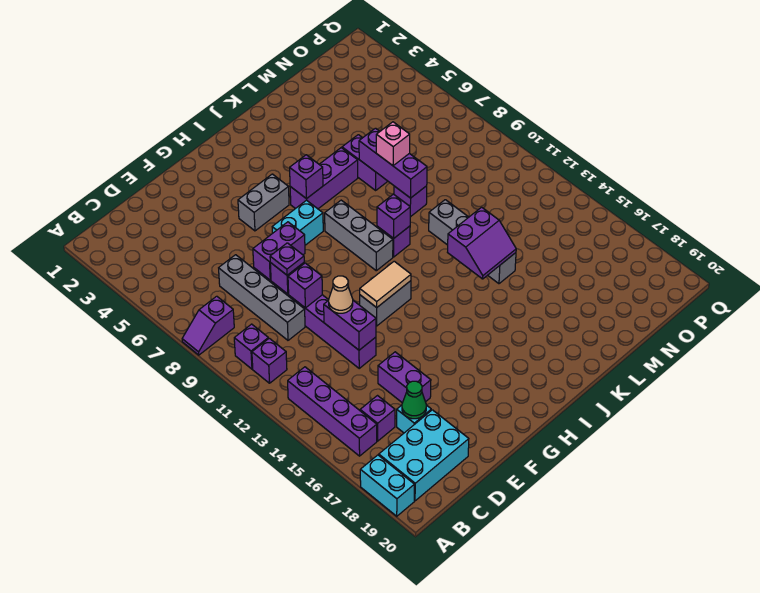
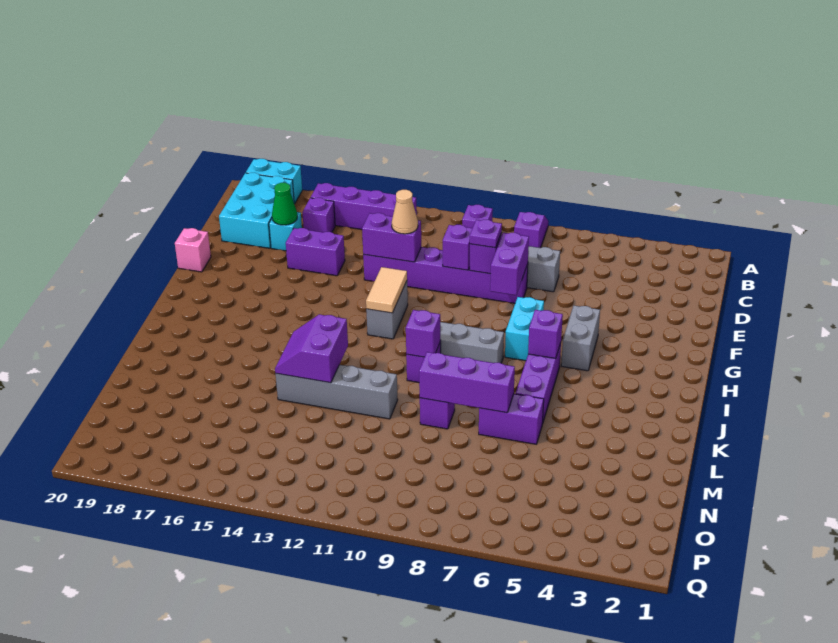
purple brick B11 level 1 -> none
pink brick L8 level 3 -> pink brick F20 level 1

